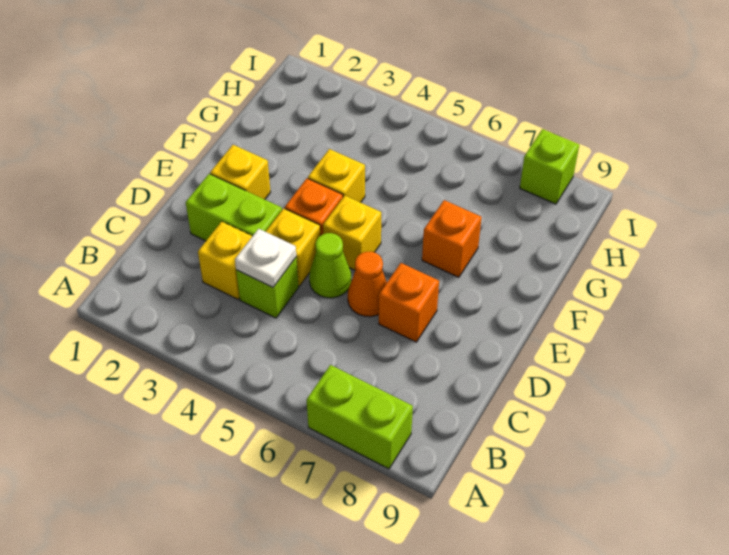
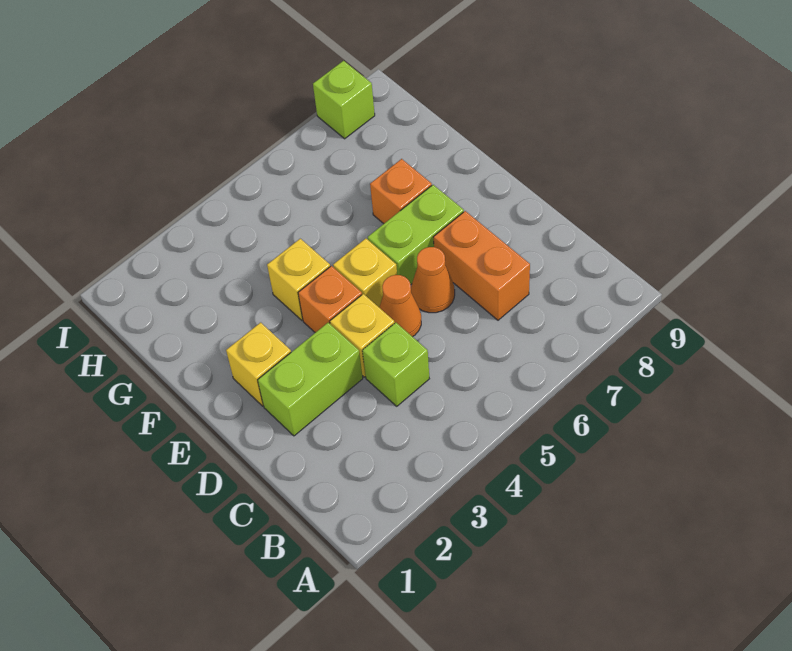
lime brick A7:A8 level 1 -> lime brick E6:E7 level 1
yellow brick C3 level 1 -> none
white plate C4 level 2 -> none
lime cone D5 level 1 -> orange cone D5 level 1
orange brick D7 level 1 -> orange brick C7:D7 level 1

